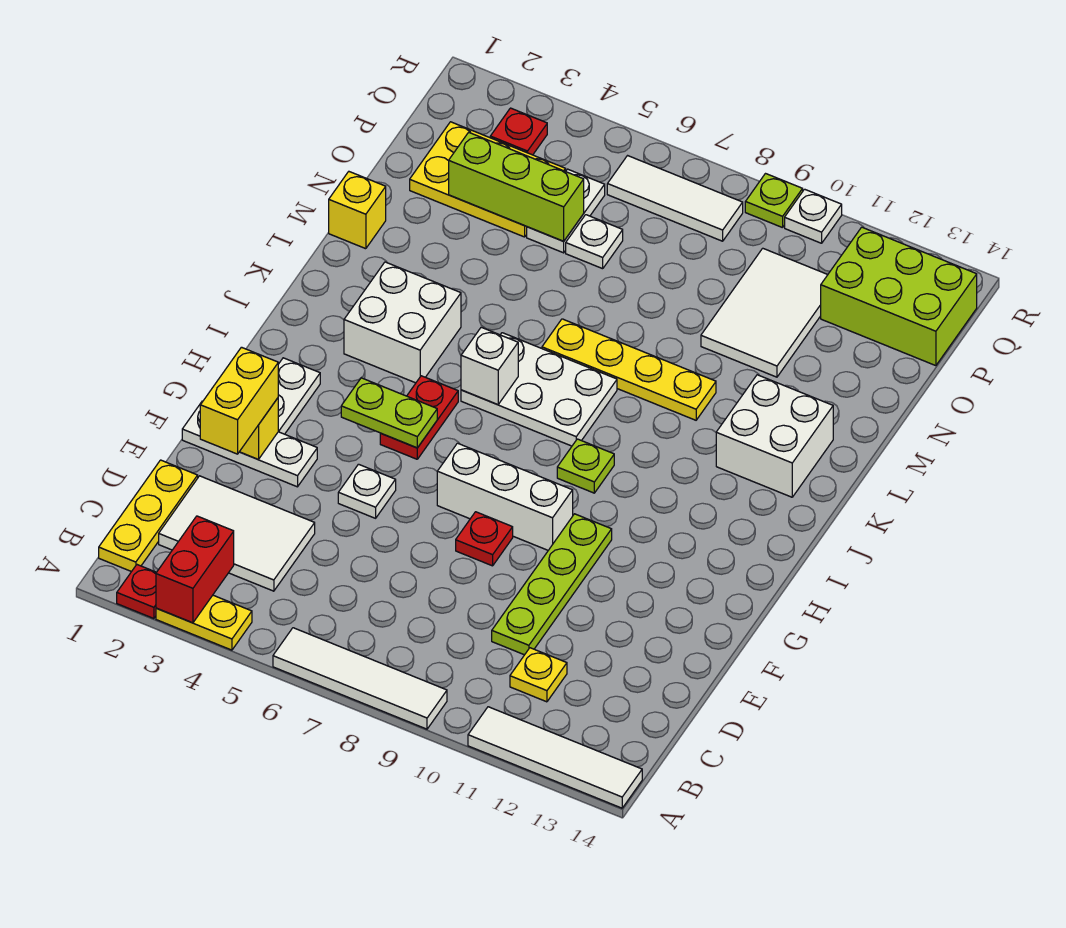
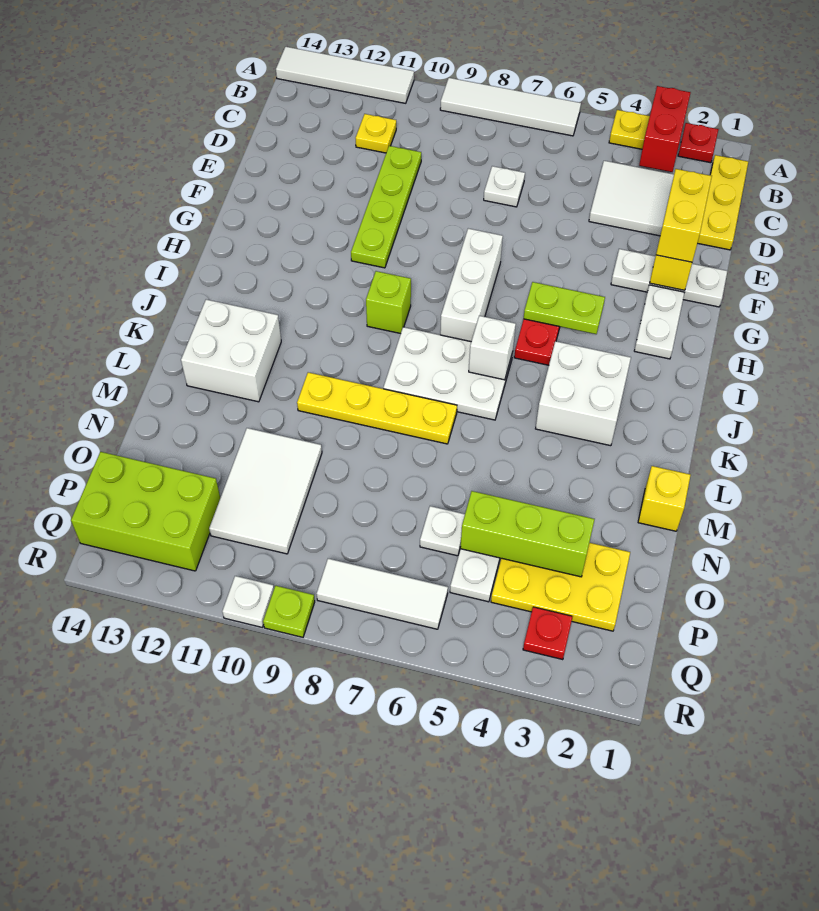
white plate F5 level 1 -> white plate D7 level 1
red plate F8 level 1 -> none
white brick G7:G9 level 1 -> white brick G7:I7 level 1
lime plate I9 level 1 -> lime brick I9 level 1

